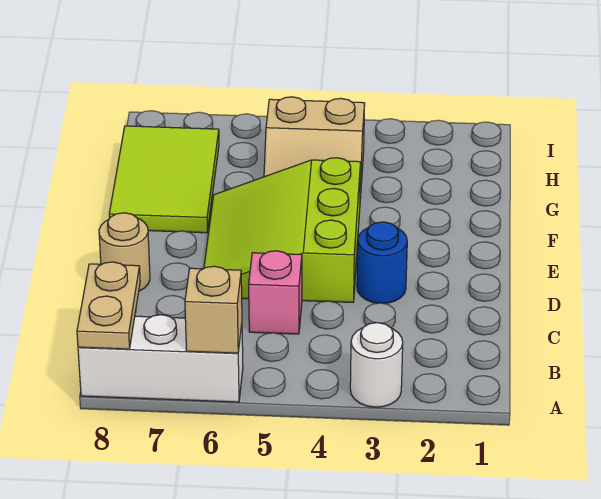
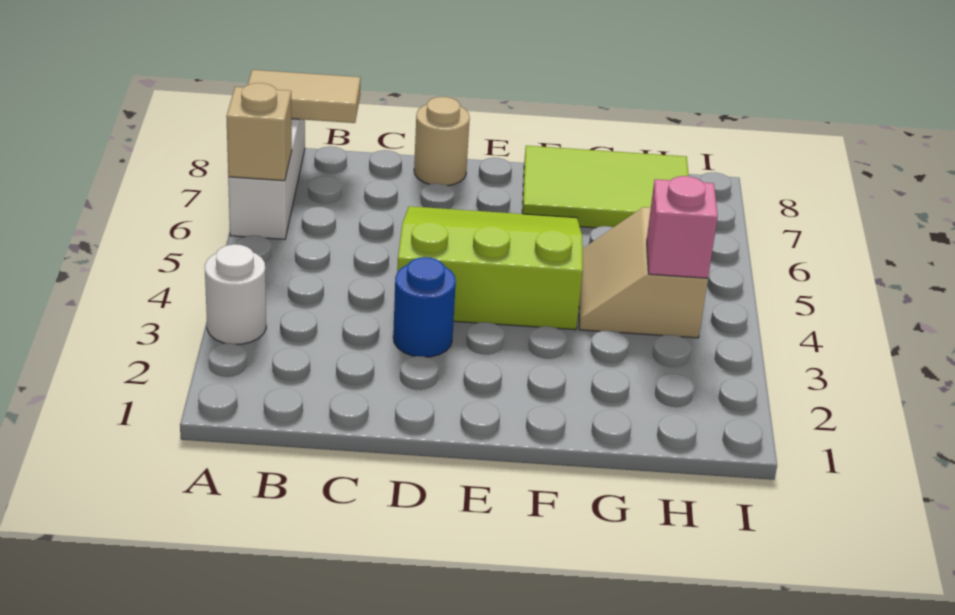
tan plate A8:B8 level 2 -> tan tile A8:B8 level 2
pink brick C5 level 1 -> pink brick H4 level 2

